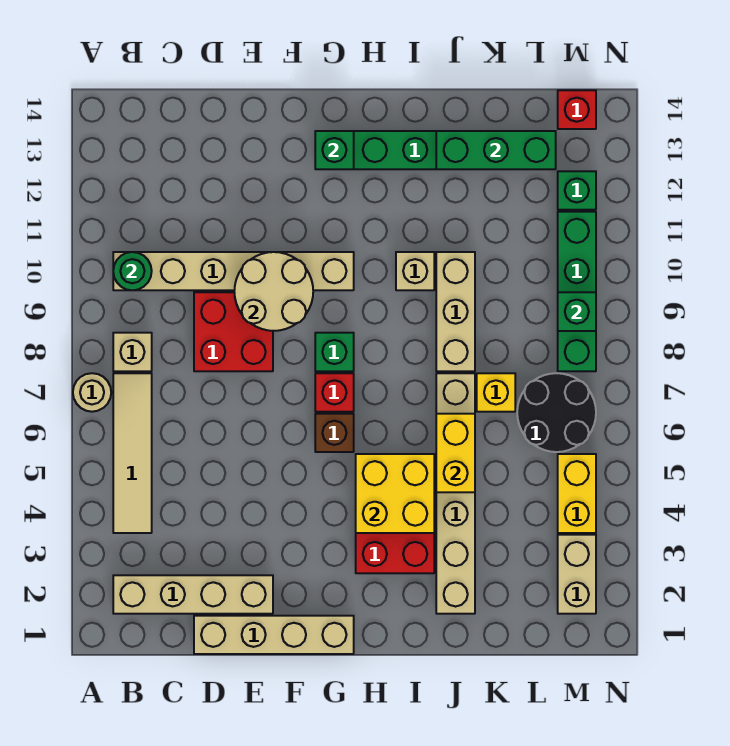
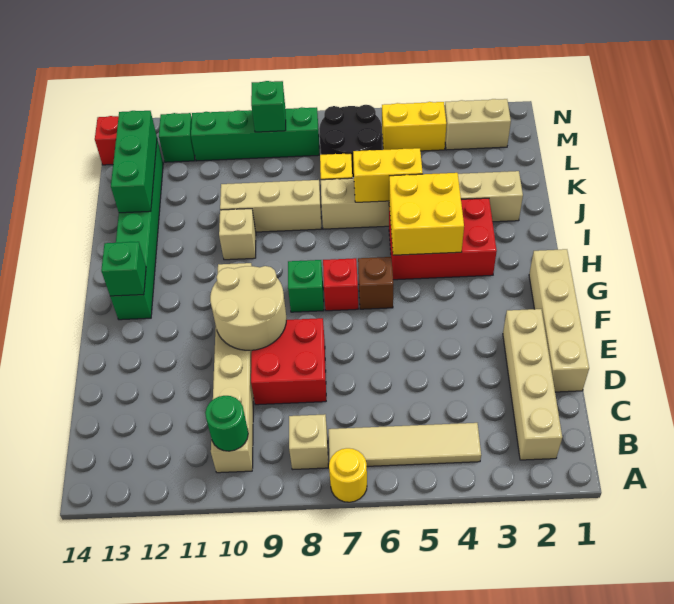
tan round brick A7 level 1 -> yellow round brick A7 level 1

